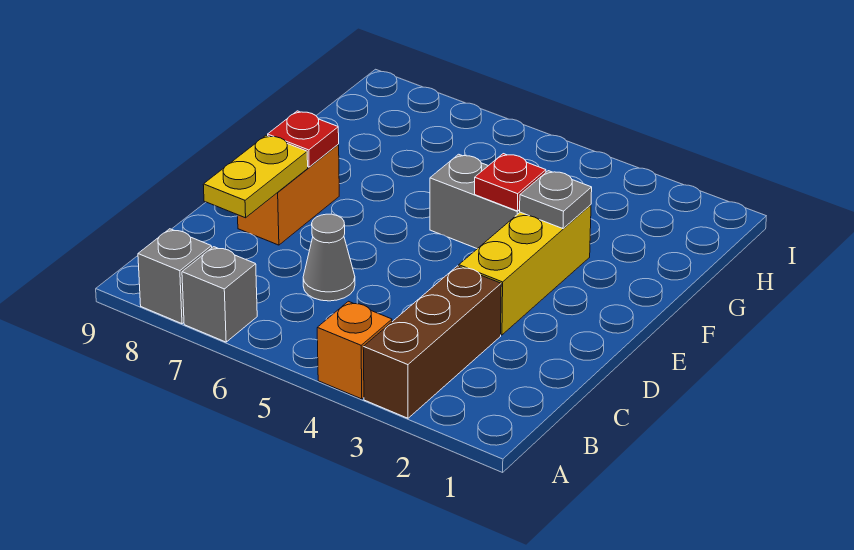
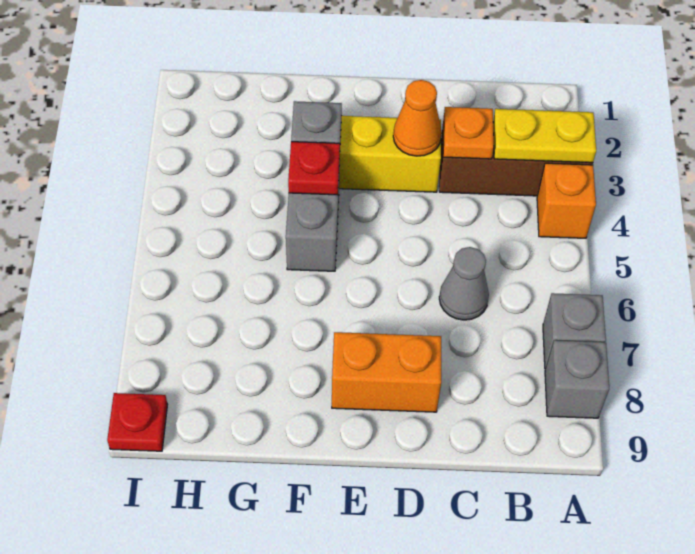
none -> orange plate C3 level 2
yellow plate C8:D8 level 2 -> yellow plate A3:B3 level 2
none -> orange cone D3 level 2
red plate E8 level 2 -> red plate I9 level 1

